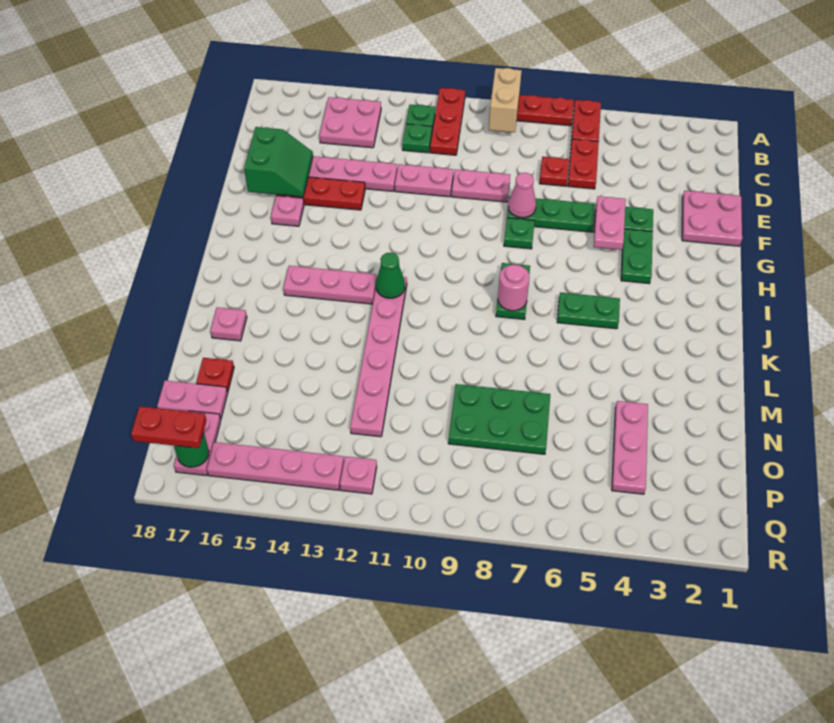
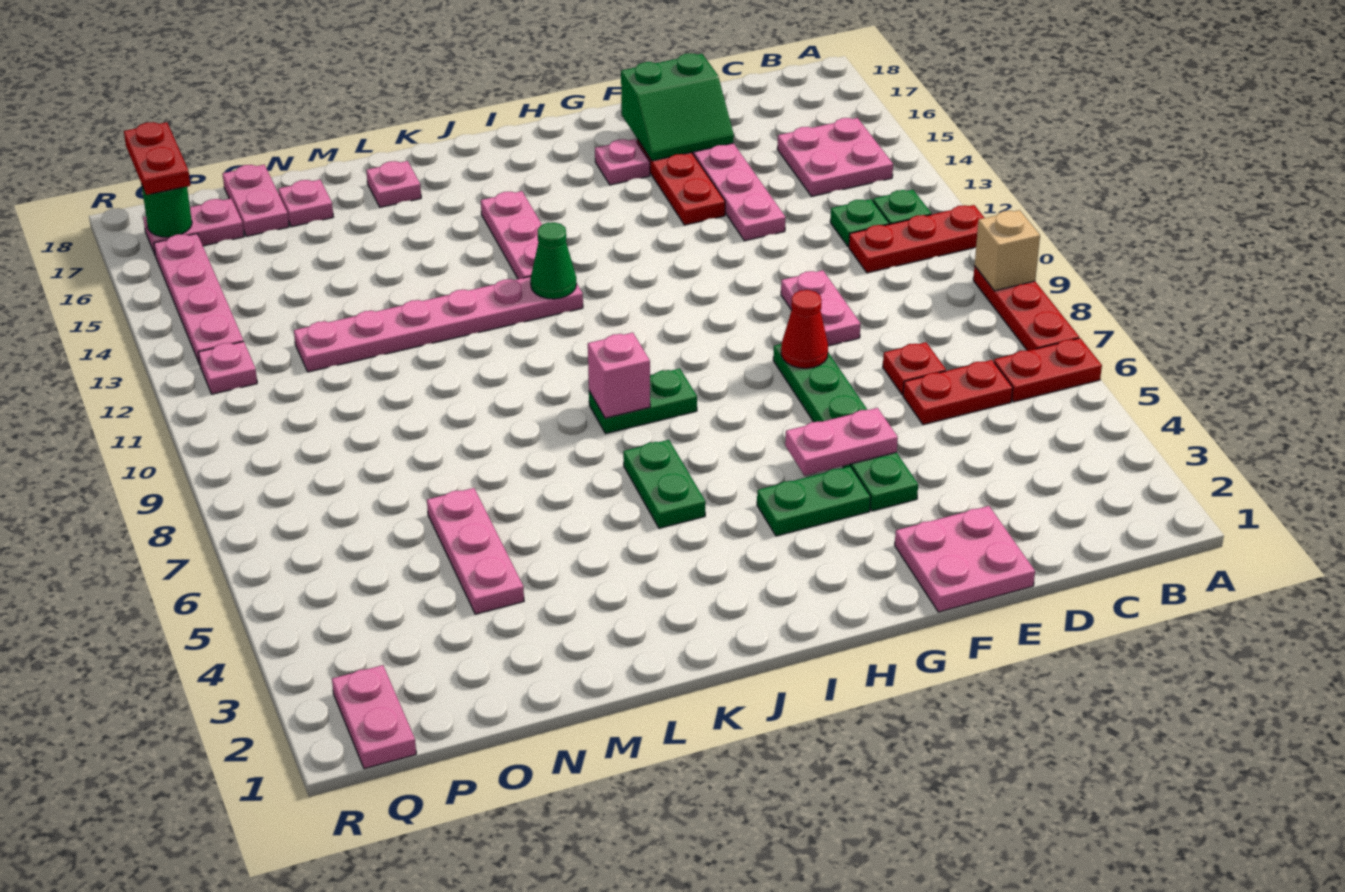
tan brick A9:B9 level 2 -> tan brick A9 level 2
pink plate E11:E12 level 1 -> pink plate Q1:Q2 level 1
pink cone F8 level 2 -> red cone F8 level 2
green plate G8 level 1 -> none
pink round brick J8 level 2 -> pink brick J8 level 2
pink plate N4:P4 level 1 -> pink plate N4:N6 level 1
green plate N7:O9 level 1 -> none
red plate N17 level 1 -> pink plate N17 level 1

